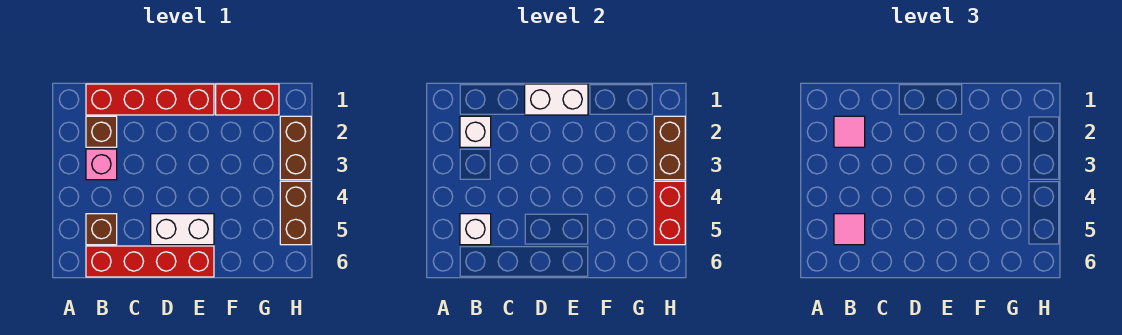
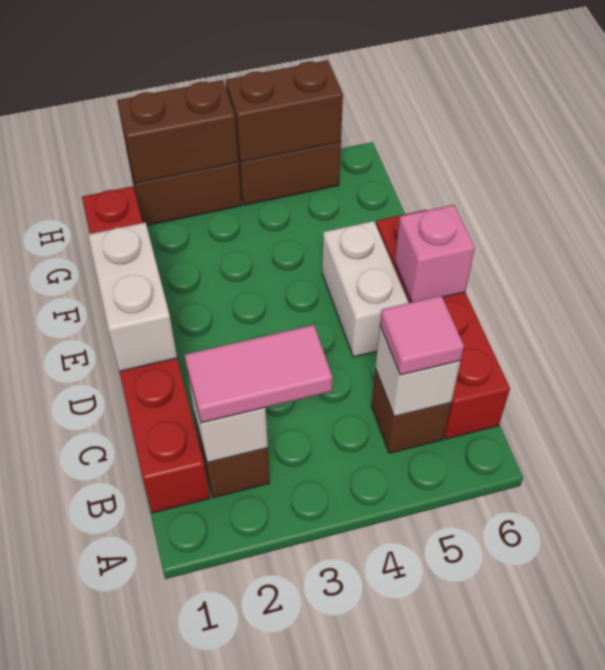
pink tile B2 level 3 -> pink tile B2:B3 level 3
pink brick B3 level 1 -> pink brick D6 level 2
red brick H4:H5 level 2 -> brown brick H4:H5 level 2

